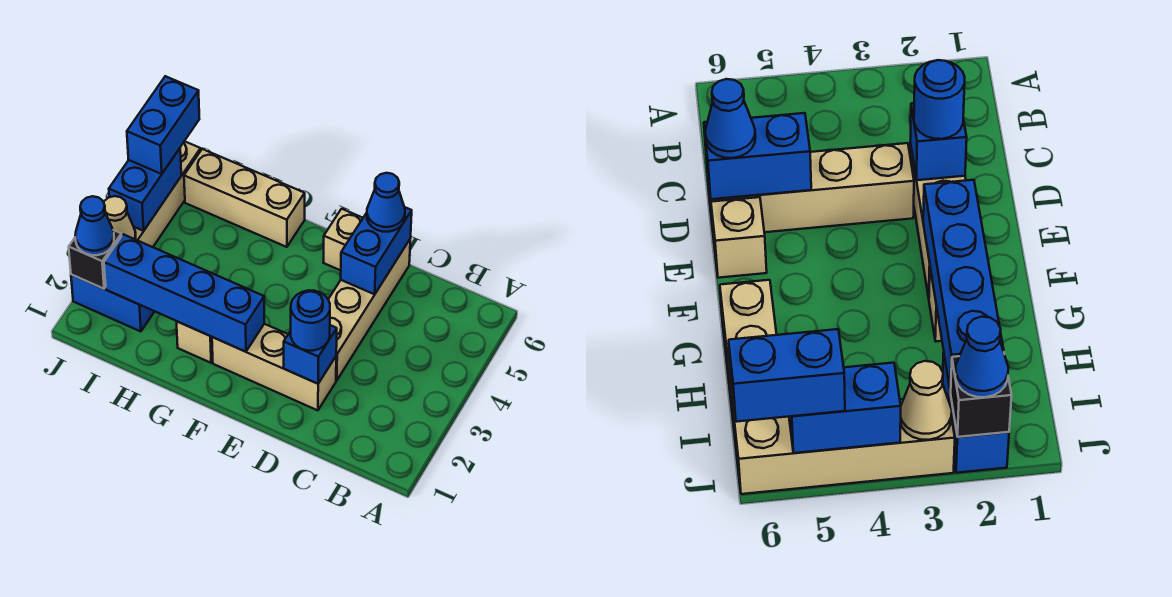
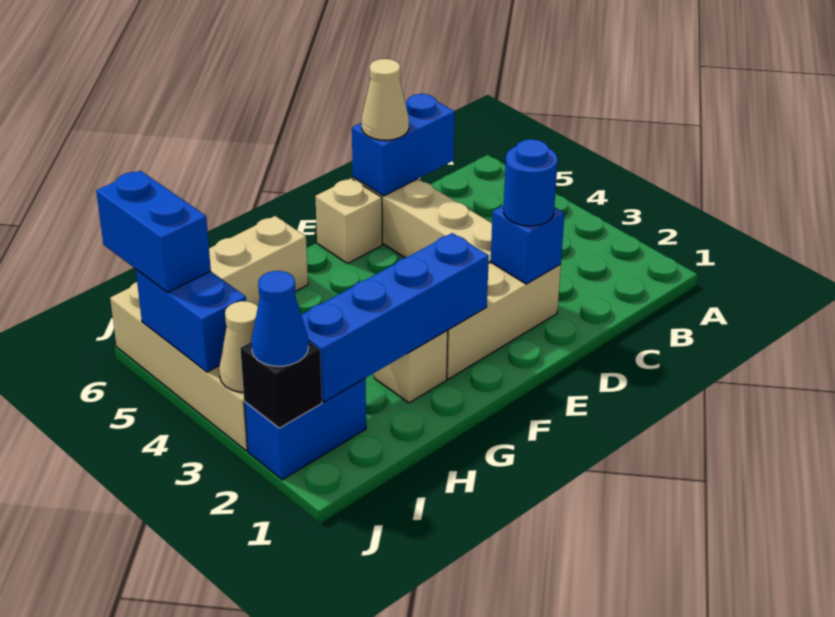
blue brick D5:D6 level 2 -> blue brick C6:D6 level 2
blue cone D6 level 3 -> tan cone D6 level 3

